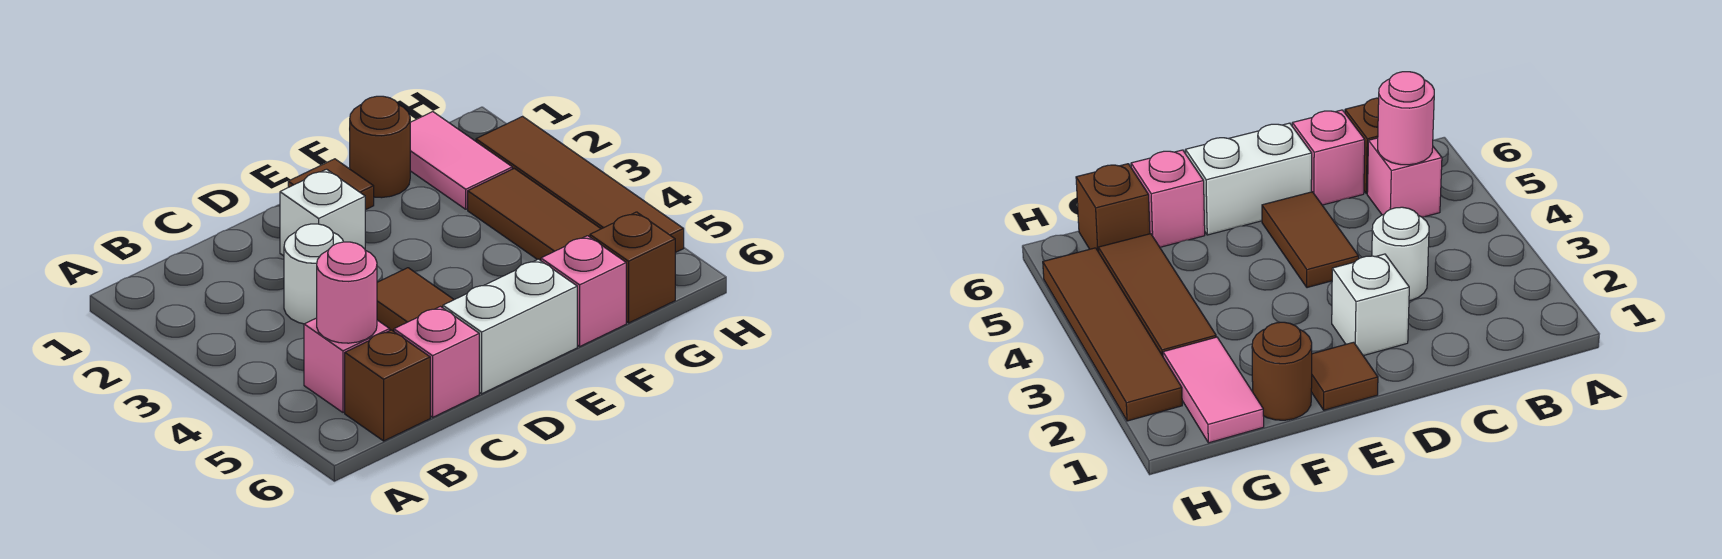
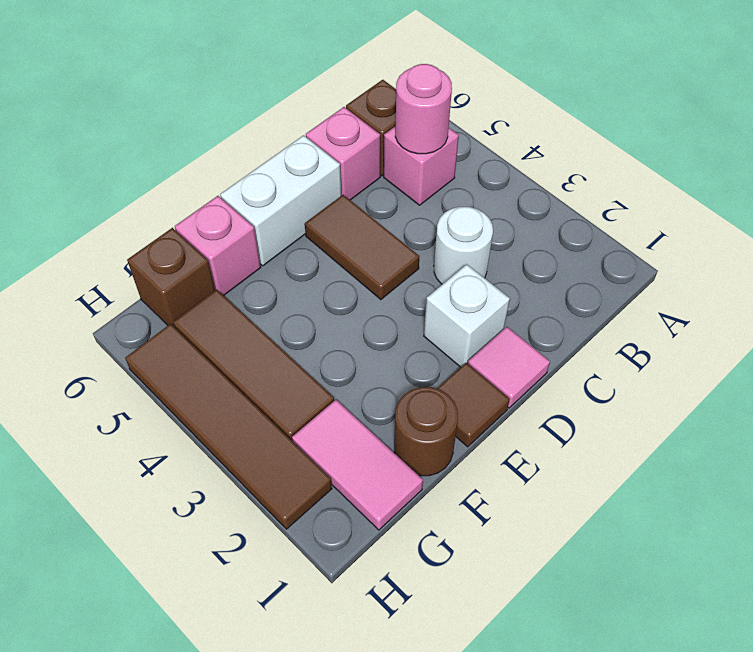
none -> pink tile D1 level 1

